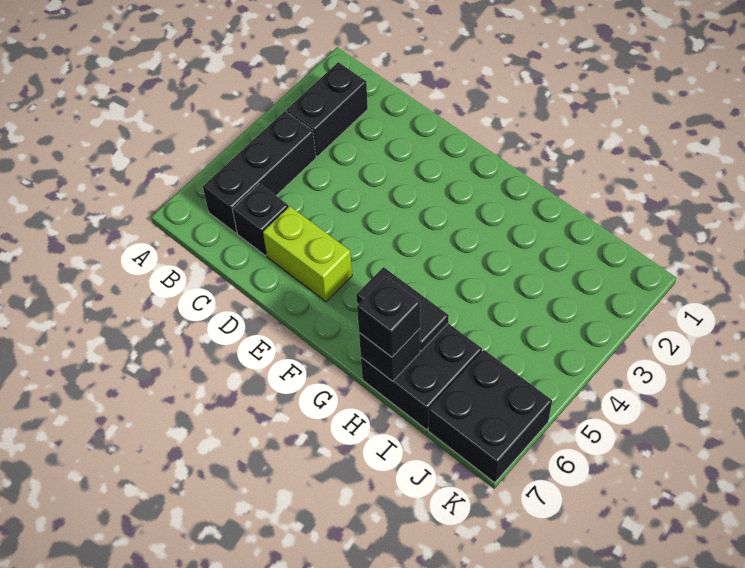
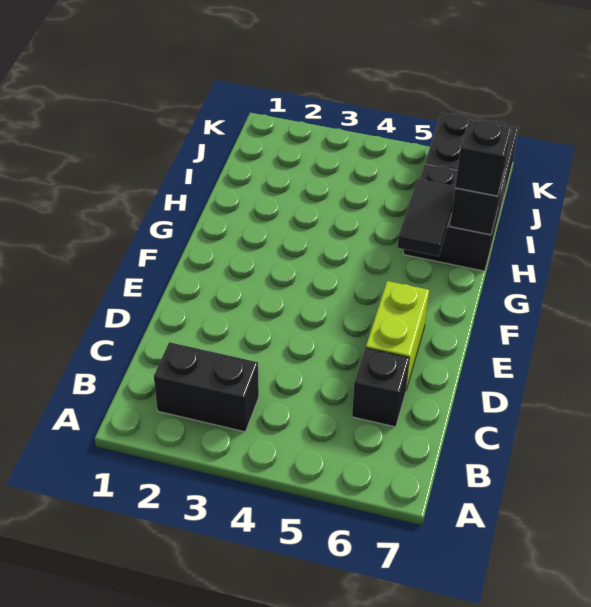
black brick B4:B6 level 1 -> none

